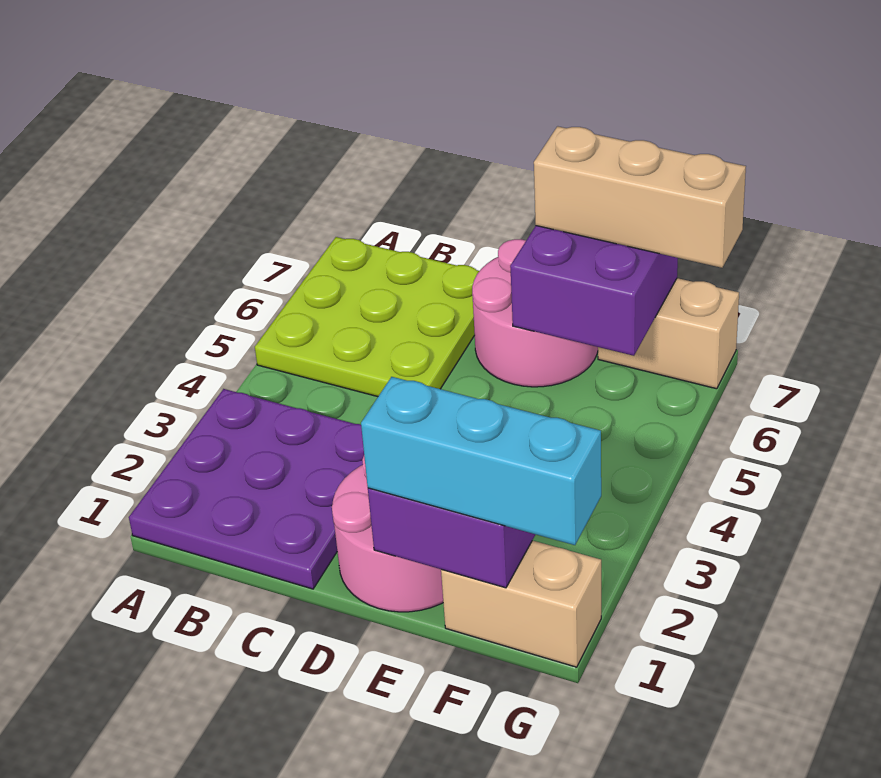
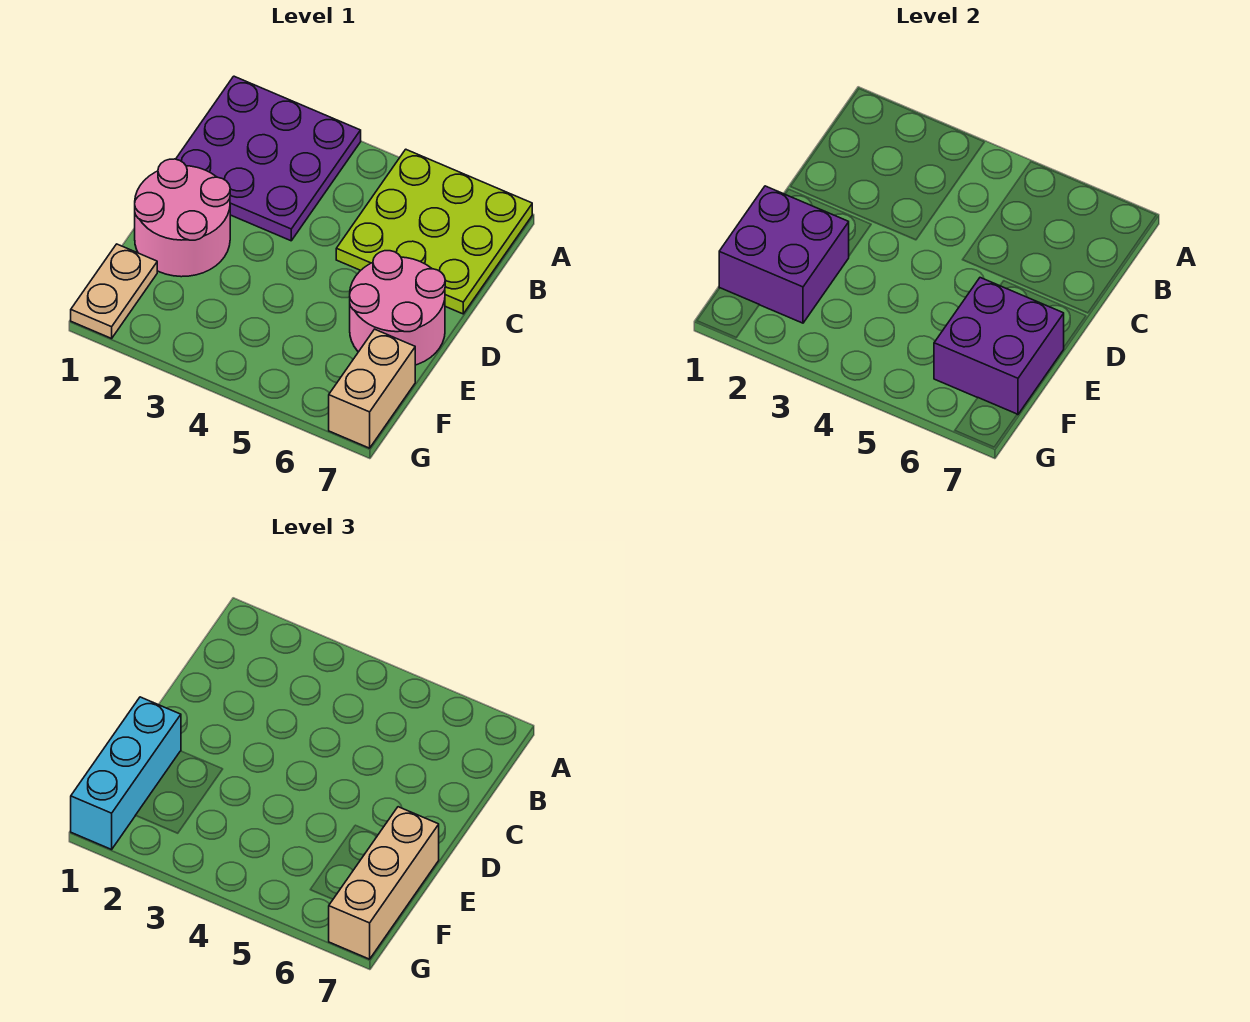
tan brick F1:G1 level 1 -> tan plate F1:G1 level 1

